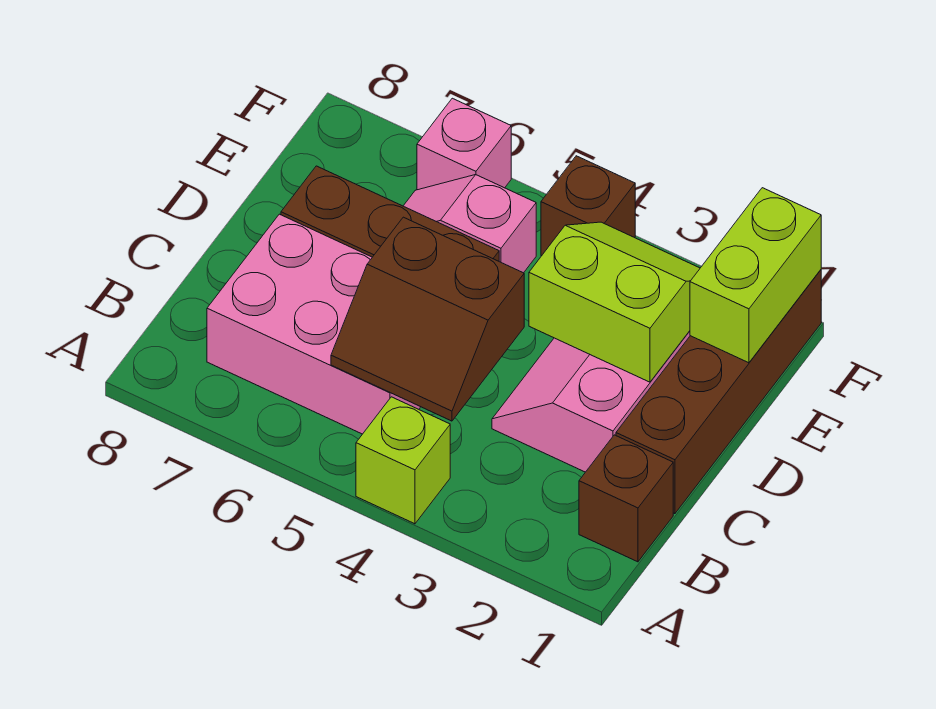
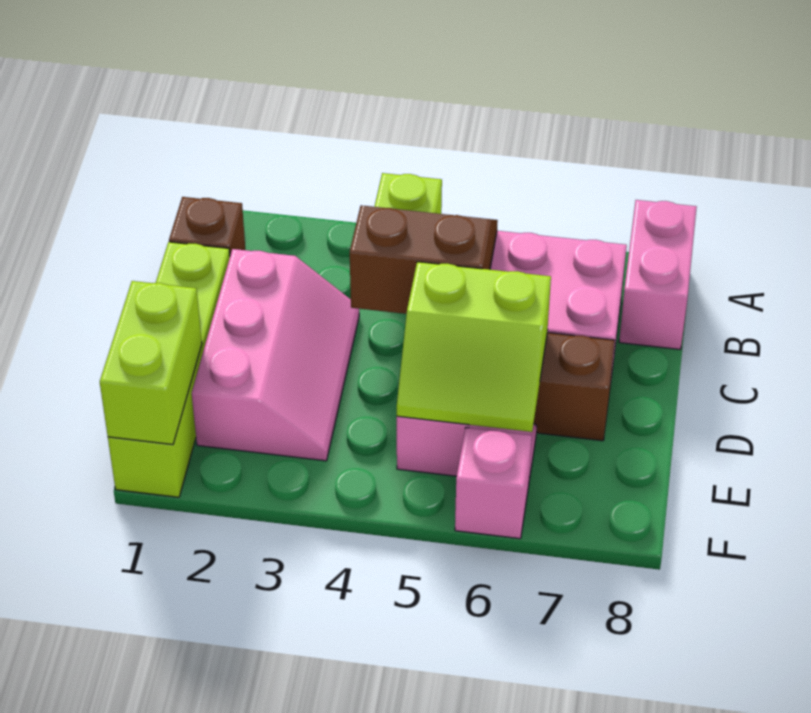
none -> pink brick A8:B8 level 1
brown brick C1:F1 level 1 -> lime brick C1:F1 level 1
lime slope D2:E3 level 2 top D -> lime slope D5:E6 level 2 top D
brown brick F4 level 1 -> none

